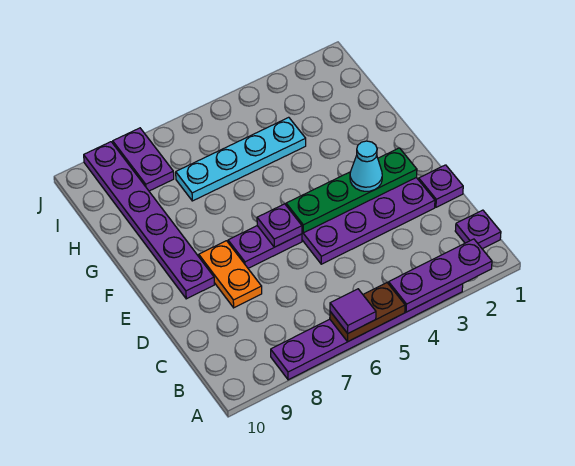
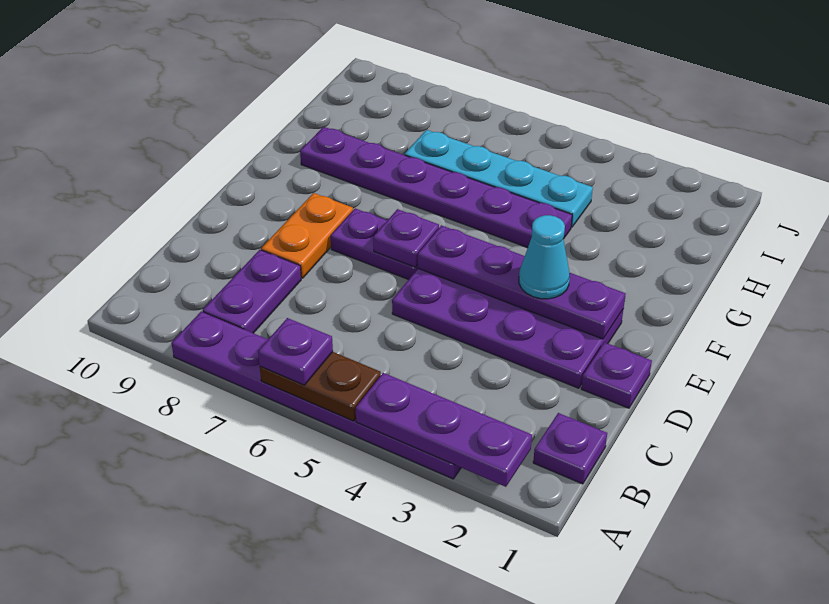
purple tile A6 level 3 -> purple plate A6 level 3
green plate E2:E5 level 2 -> purple plate E2:E5 level 2
purple plate E9:J9 level 1 -> purple plate G4:G9 level 1
purple plate I8:J8 level 1 -> purple plate B8:C8 level 1

